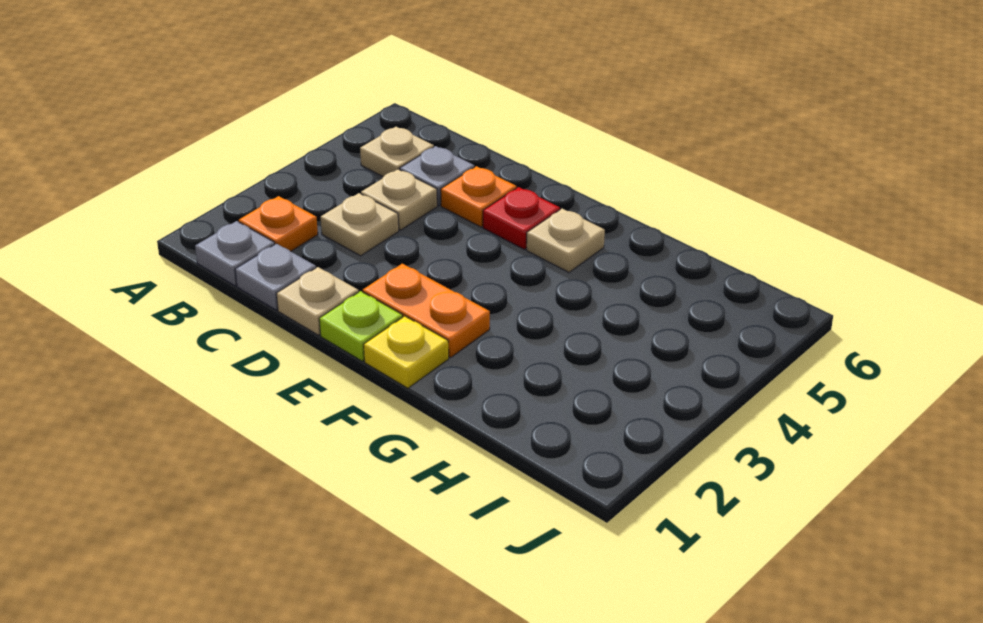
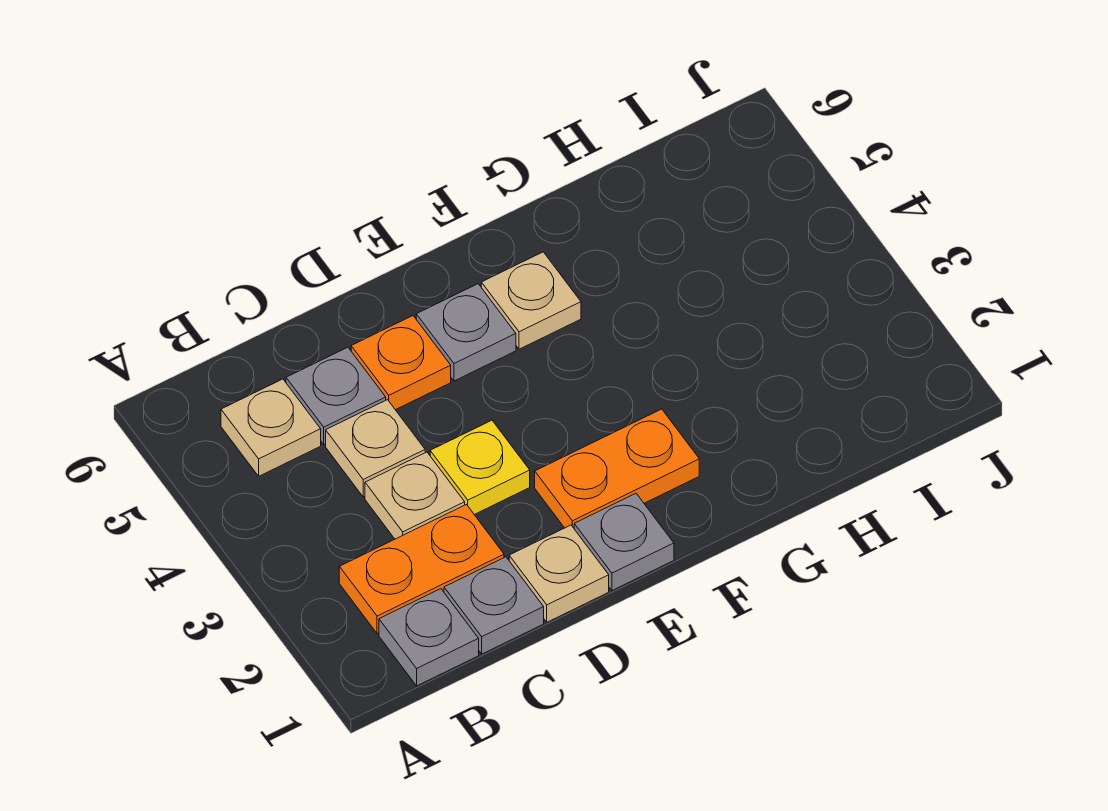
orange plate B2 level 1 -> orange plate B2:C2 level 1
lime plate E1 level 1 -> grey plate E1 level 1
red plate E5 level 1 -> grey plate E5 level 1
yellow plate F1 level 1 -> yellow plate D3 level 1

